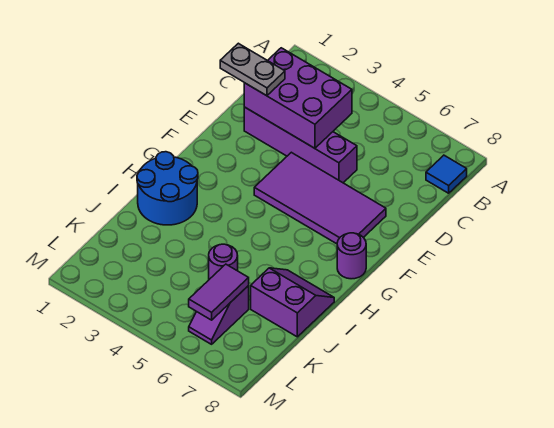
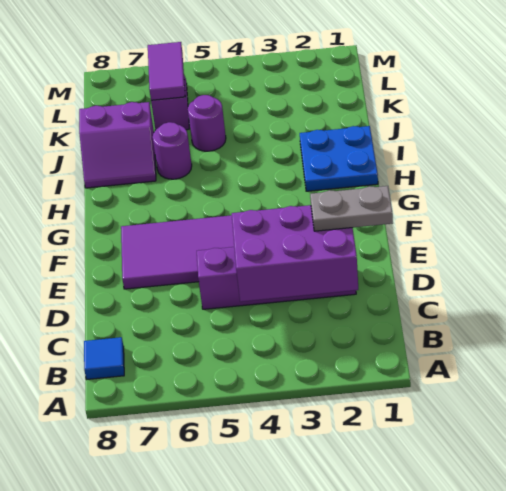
purple round brick G8 level 1 -> purple round brick I6 level 1
blue round brick H1:I2 level 1 -> blue plate H1:I2 level 1

